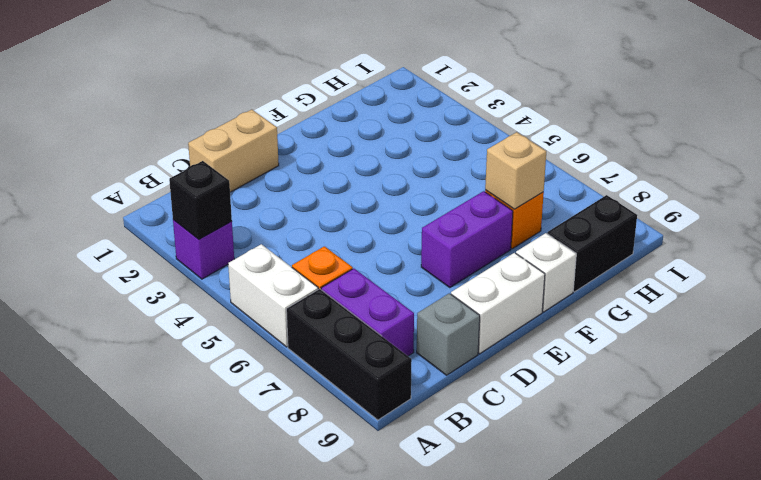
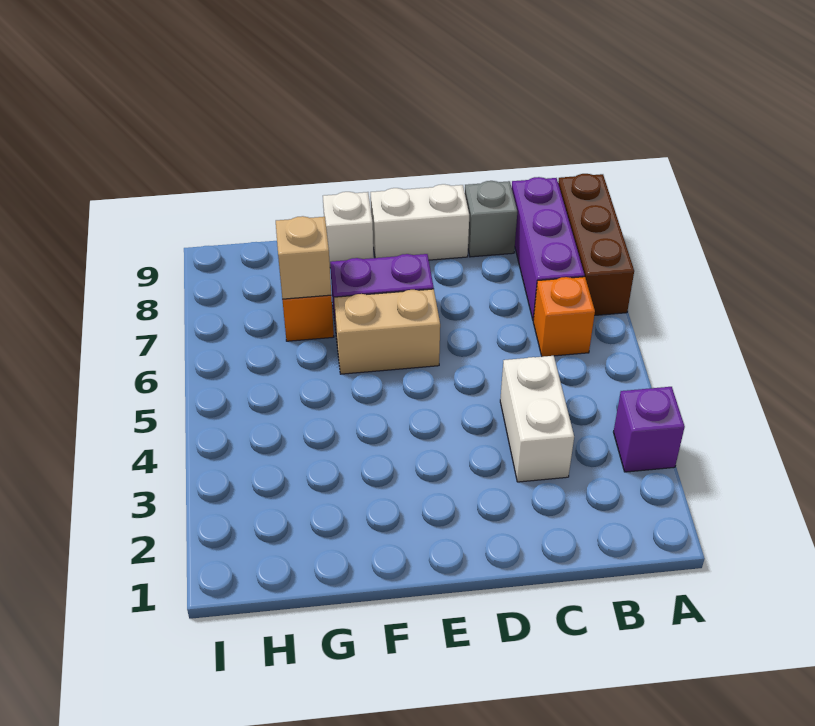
black brick A3 level 2 -> none
white brick A5:A6 level 1 -> white brick C3:C4 level 1
black brick A7:A9 level 1 -> brown brick A7:A9 level 1
purple brick B7:B8 level 1 -> purple brick B7:B9 level 1
tan brick C1:D1 level 1 -> tan brick E6:F6 level 1
black brick G9:H9 level 1 -> none

